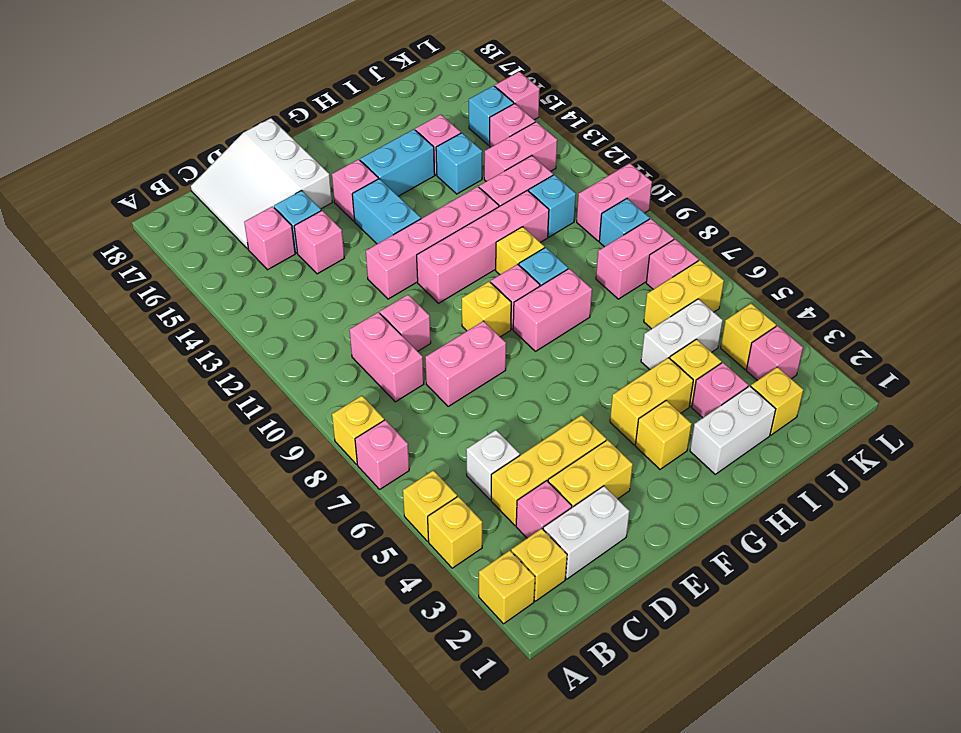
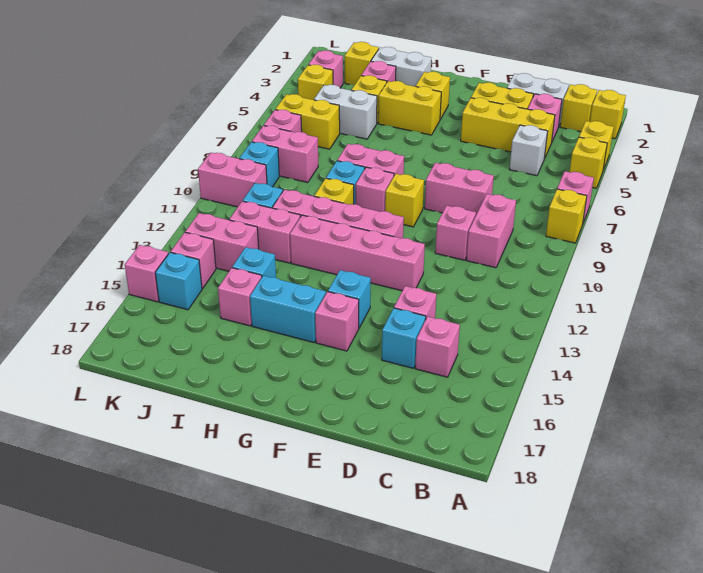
white slope C16:E18 level 1 top E -> none
cyan brick F13:F14 level 1 -> cyan brick F14 level 1

